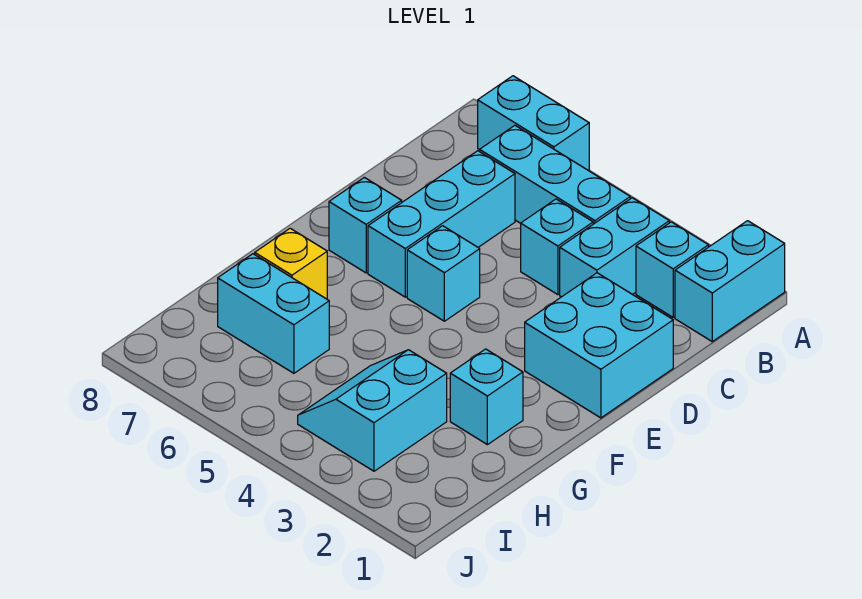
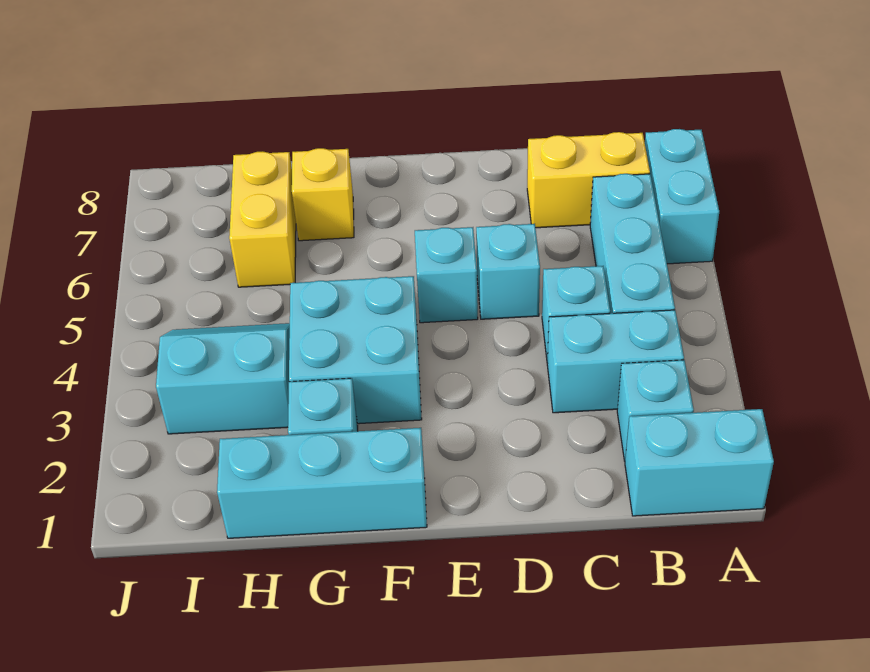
none -> yellow brick B7:C7 level 1
cyan brick C6:E6 level 1 -> cyan brick F1:H1 level 1
cyan brick D1:E2 level 1 -> cyan brick F3:G4 level 1
cyan brick E7 level 1 -> cyan brick D5 level 1
cyan brick H6:H7 level 1 -> yellow brick H6:H7 level 1

